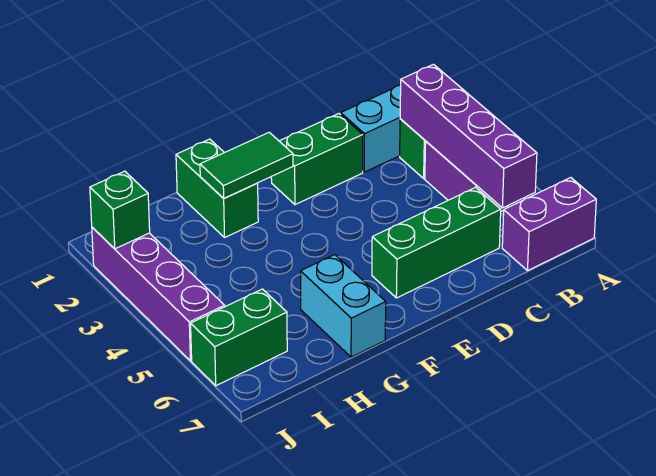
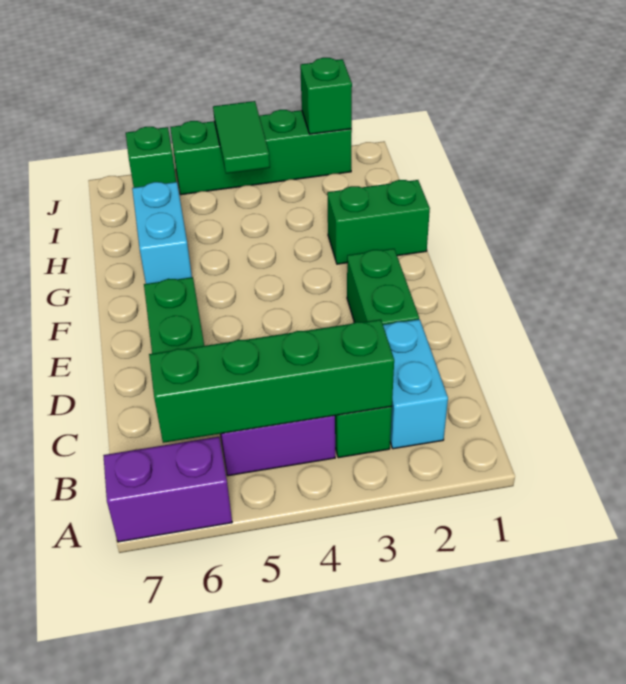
purple brick A7:B7 level 1 -> purple brick A6:A7 level 1
purple brick B3:B6 level 2 -> green brick B3:B6 level 2
green tile F2:G2 level 2 -> green tile I4:J4 level 2
cyan brick G6:G7 level 1 -> cyan brick G6:H6 level 1
green brick I6:J6 level 1 -> green brick J6 level 1
purple brick J2:J5 level 1 -> green brick J2:J5 level 1

